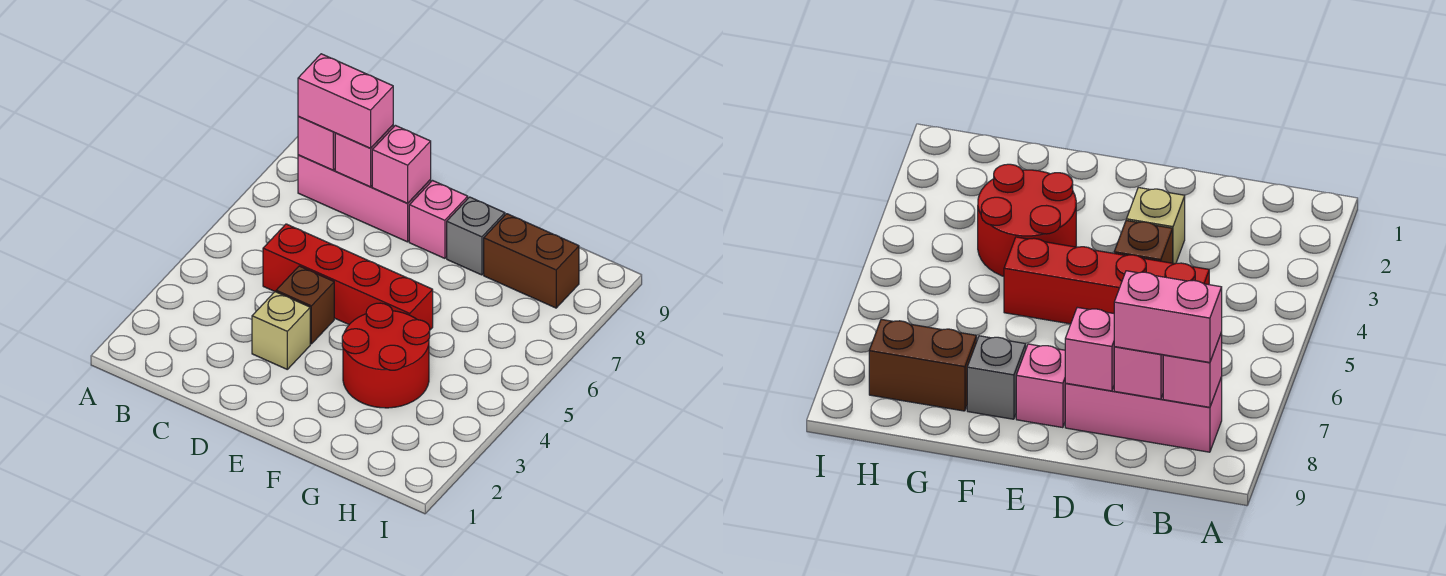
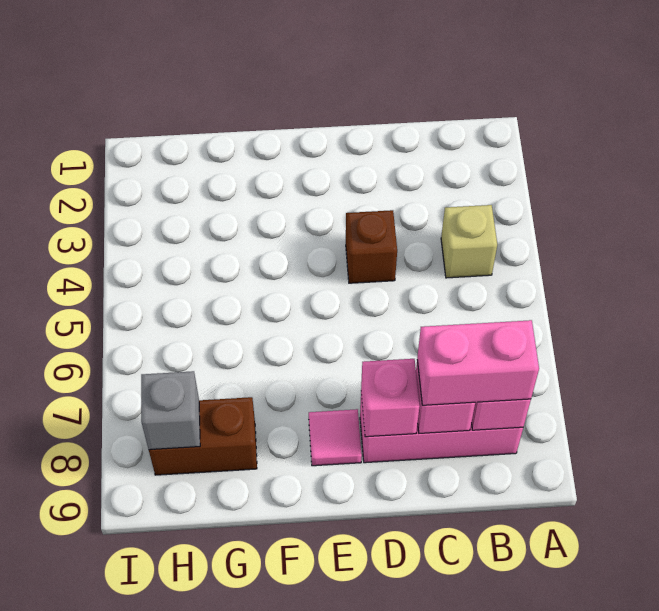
red brick C5:F5 level 1 -> none
tan brick D3 level 1 -> tan brick B4 level 1
pink brick E8 level 1 -> pink tile E8 level 1
red round brick F3:G4 level 1 -> none
grey brick F8 level 1 -> grey brick H8 level 2

